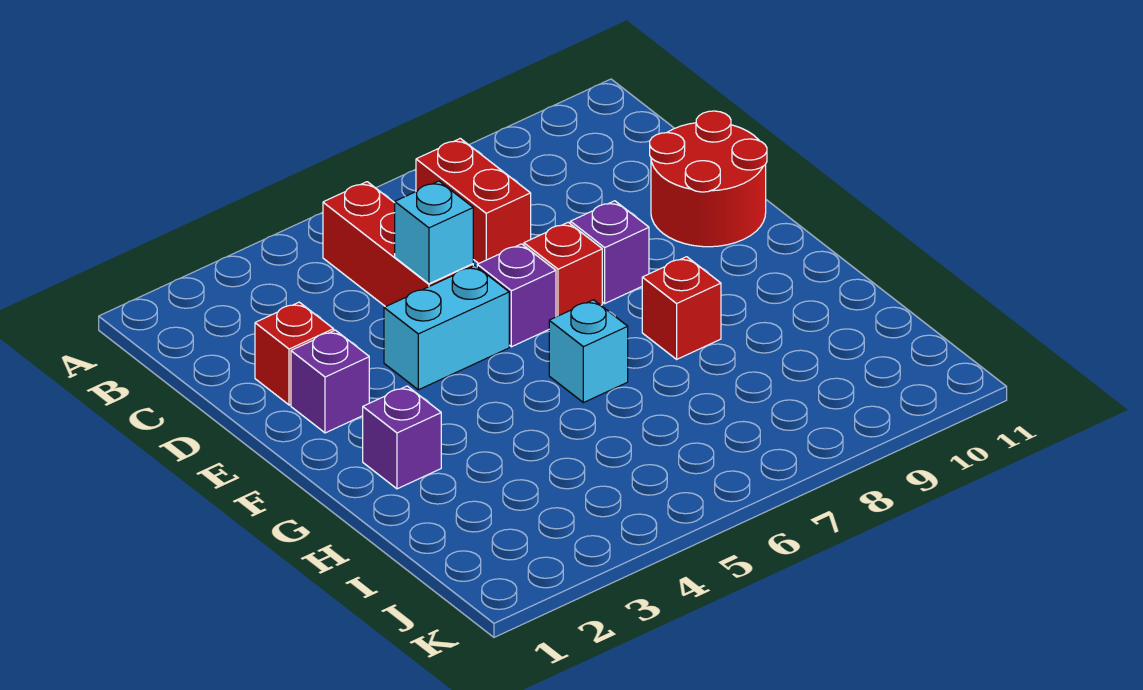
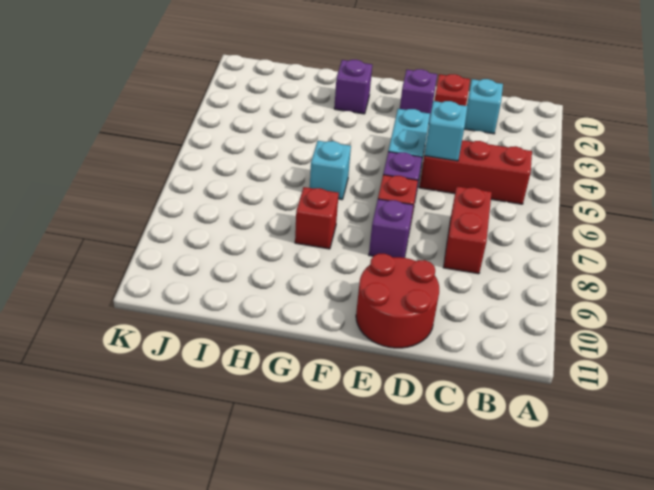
red brick B7:C7 level 1 -> red brick C7:C8 level 1
none -> cyan brick C2 level 1

